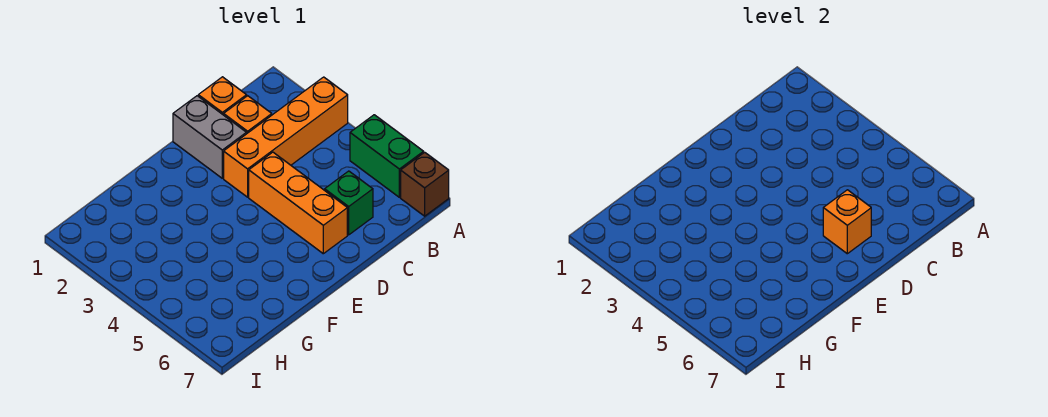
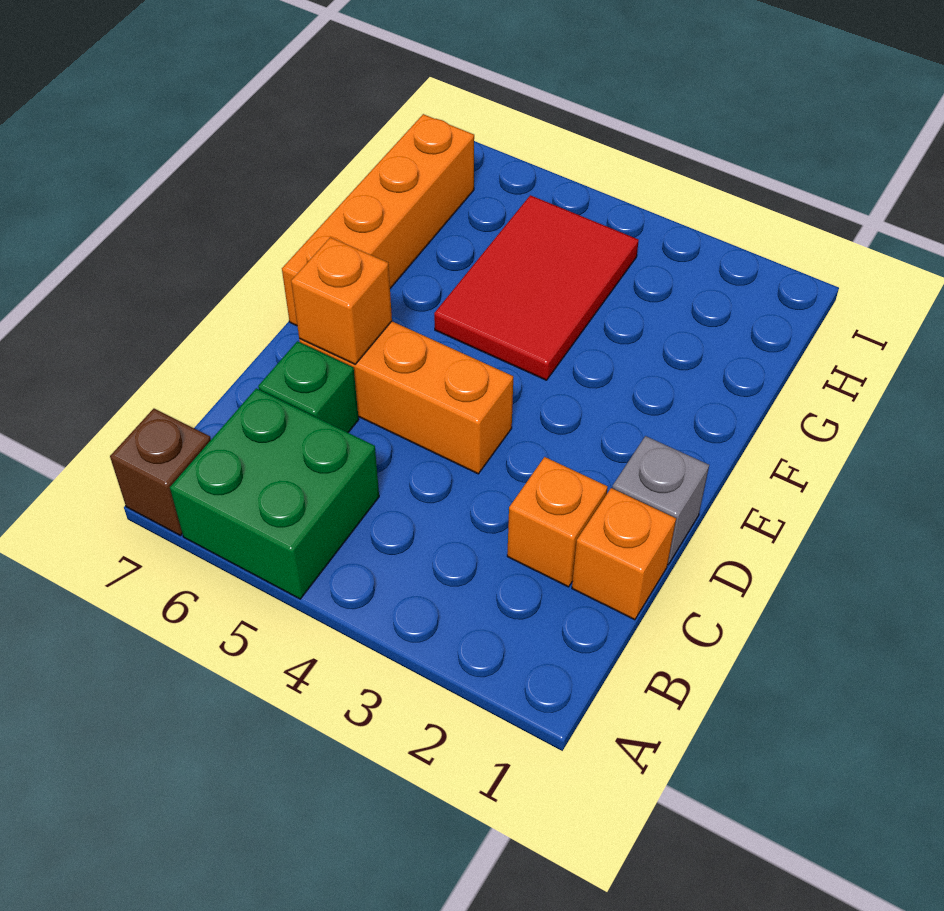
orange brick A3:D3 level 1 -> orange brick E7:H7 level 1
green brick A5:A6 level 1 -> green brick A5:B6 level 1
grey brick D1:D2 level 1 -> grey brick D1 level 1
none -> red tile F4:H5 level 1

